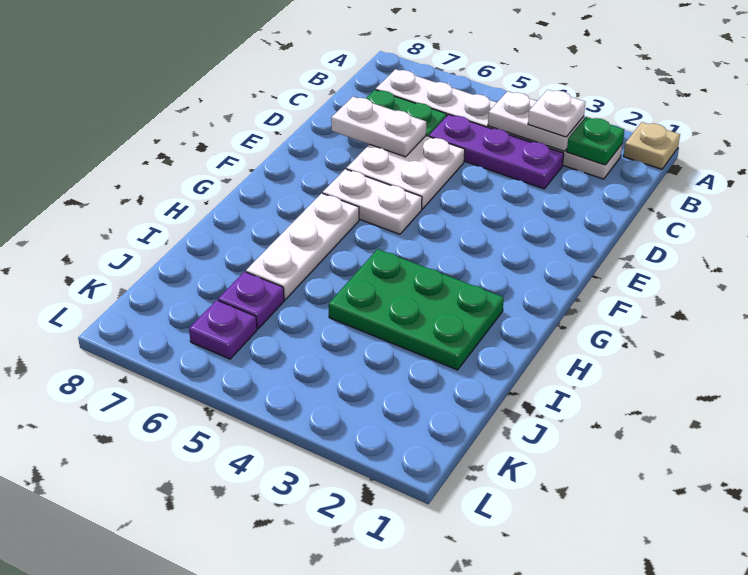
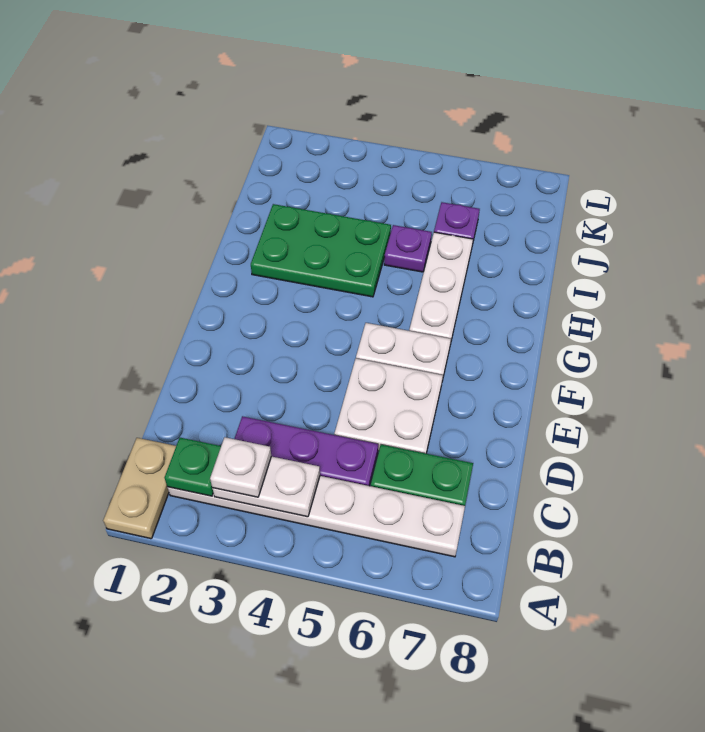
tan plate A1 level 1 -> tan plate A1:B1 level 1
white plate D6:D7 level 2 -> none
purple plate K6 level 1 -> purple plate I5 level 1

